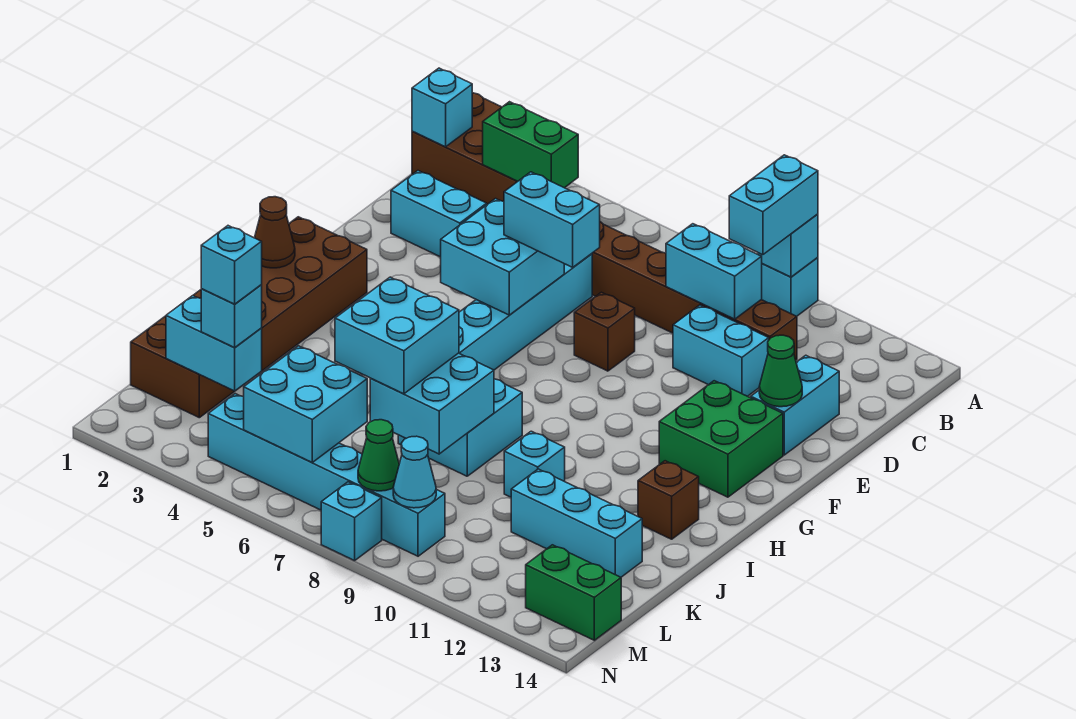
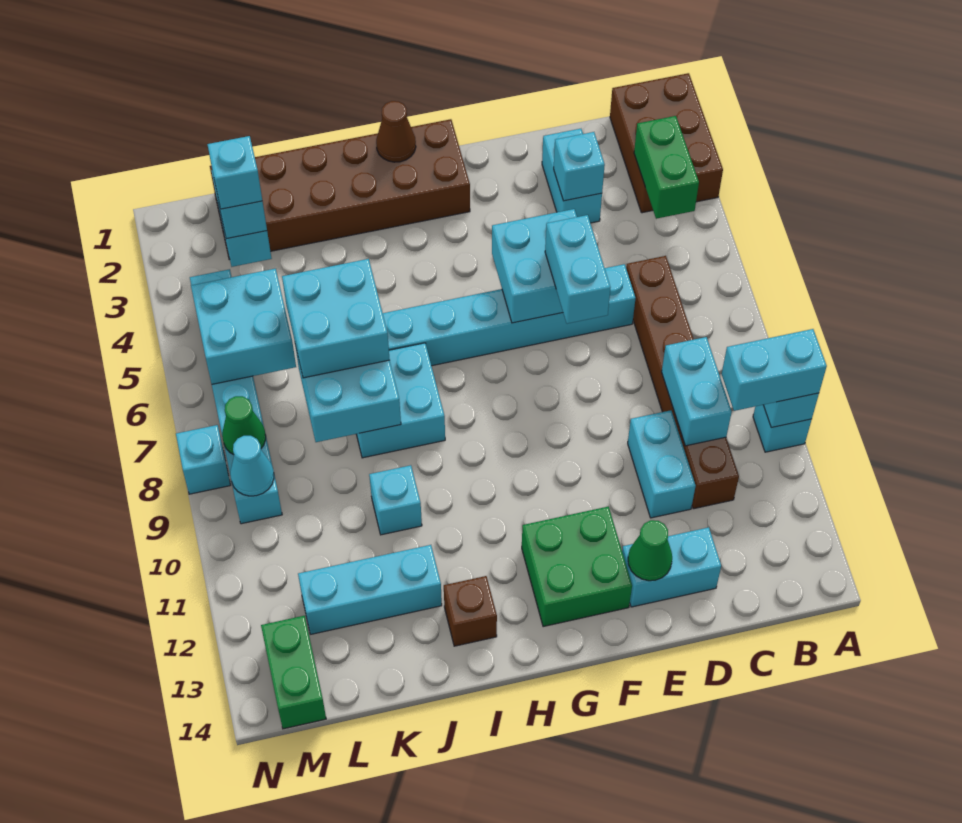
cyan brick B1 level 2 -> cyan brick D3 level 2
brown brick E8 level 1 -> none
cyan brick K11:K13 level 1 -> cyan brick J12:L12 level 1

